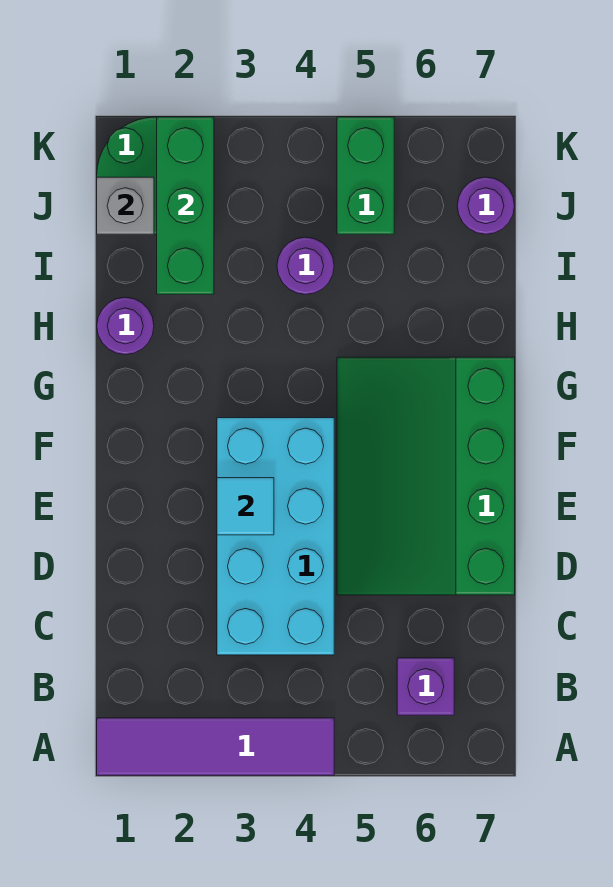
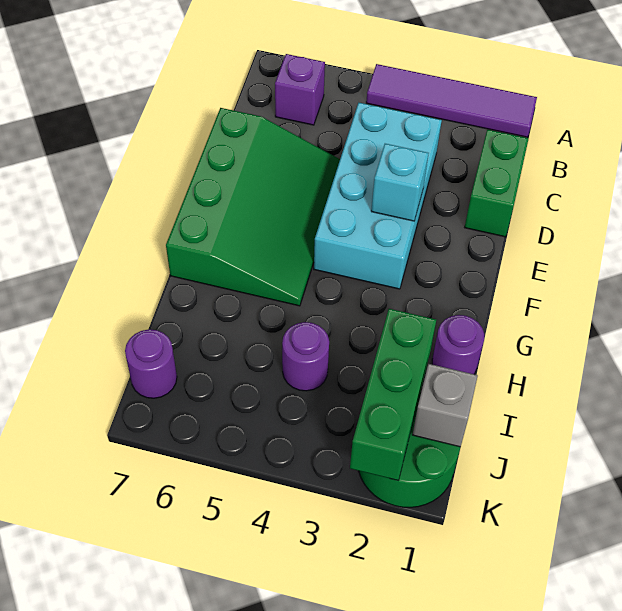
cyan tile E3 level 2 -> cyan brick E3 level 2
green brick J5:K5 level 1 -> green brick C1:D1 level 1

